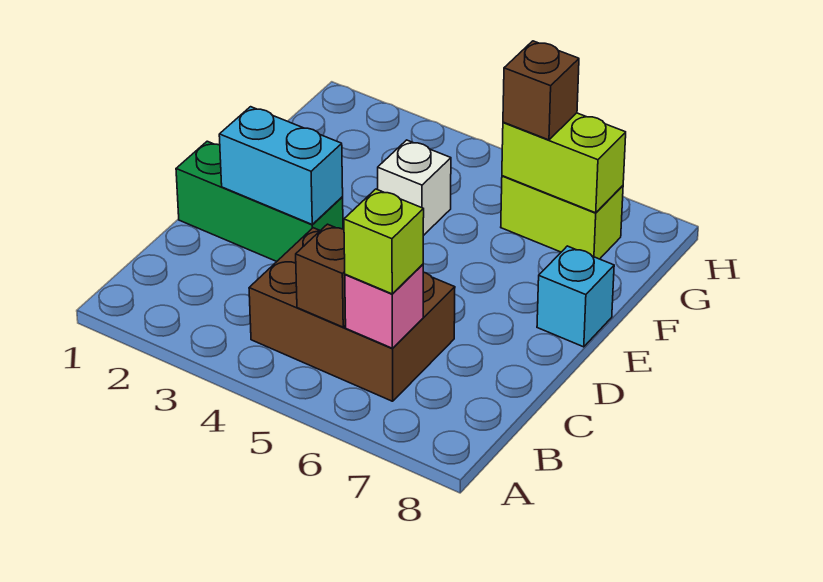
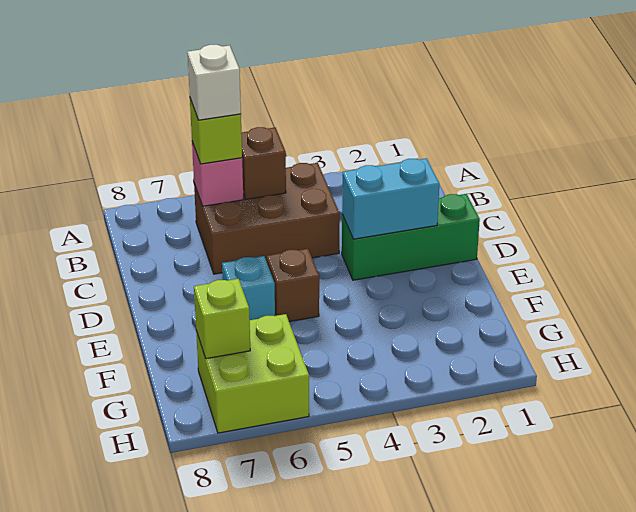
cyan brick E8 level 1 -> cyan brick E6 level 1
white brick F4 level 1 -> white brick B6 level 4
lime brick G6:G7 level 1 -> lime brick G6:H7 level 1
lime brick G6:G7 level 2 -> lime brick G7 level 2
brown brick G6 level 3 -> brown brick E5 level 1

